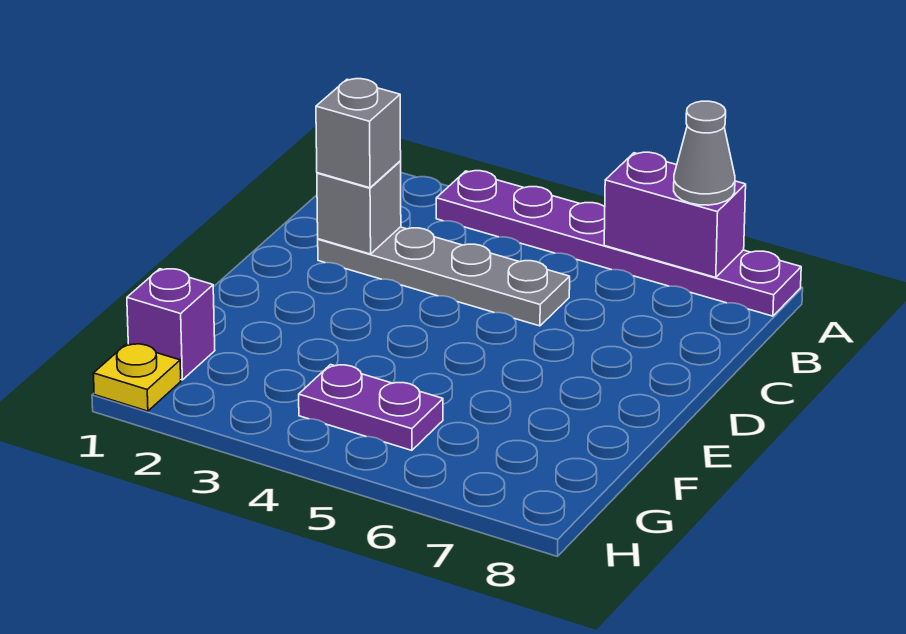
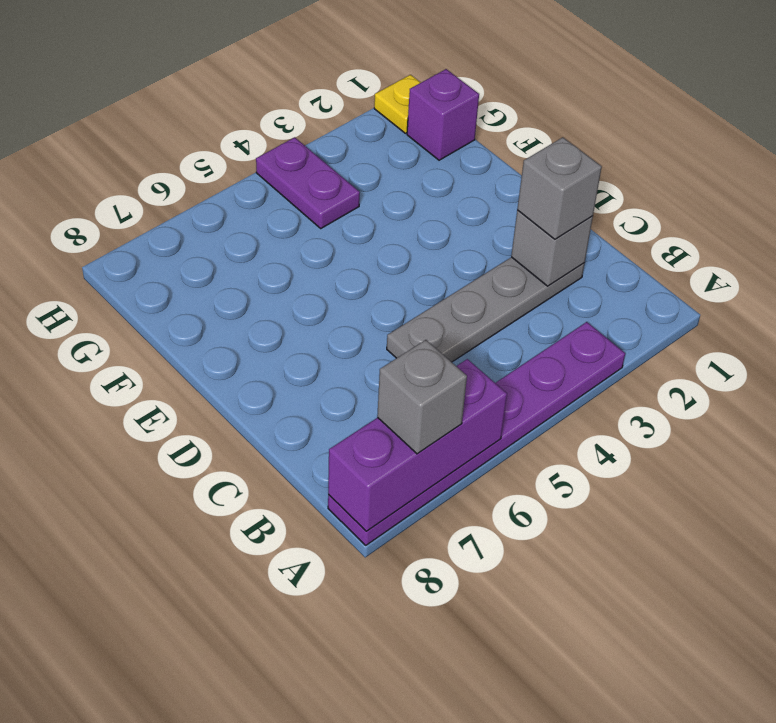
purple brick A6:A7 level 2 -> purple brick A6:A8 level 2
grey cone A7 level 3 -> grey brick A7 level 3
purple plate G4:G5 level 1 -> purple plate G4:H4 level 1

